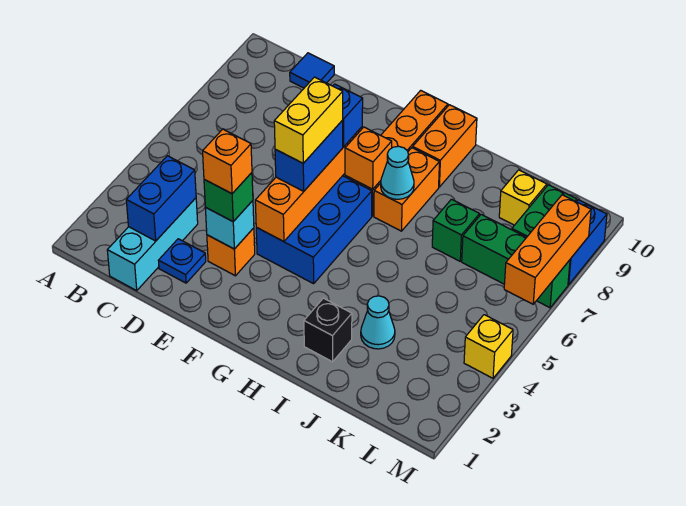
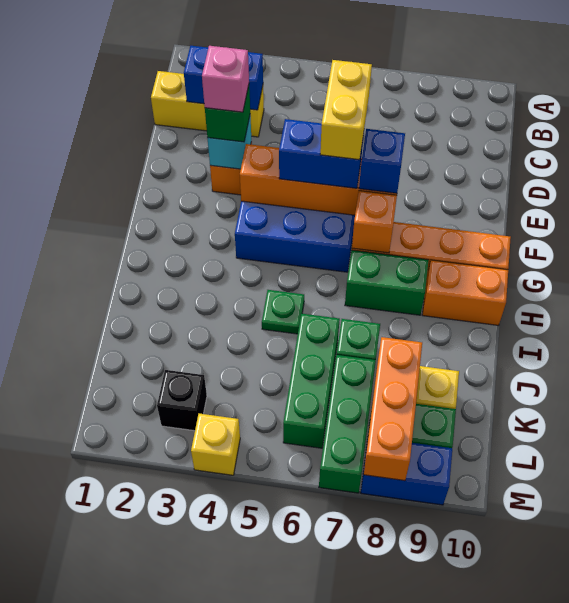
cyan brick C1:C3 level 1 -> yellow brick C1:C3 level 1
blue tile C10 level 1 -> none
blue plate D2 level 1 -> none
orange brick E3 level 4 -> pink brick E3 level 4
yellow brick F5:F6 level 4 -> yellow brick E6:F6 level 4
orange brick H7:H8 level 1 -> green brick H7:H8 level 1
cyan cone H7 level 2 -> none
black brick I2 level 1 -> black brick L3 level 1
none -> green plate I5 level 1
cyan cone J3 level 1 -> none
none -> green brick J6:L6 level 1
orange brick M6:M8 level 2 -> orange brick K8:M8 level 2

